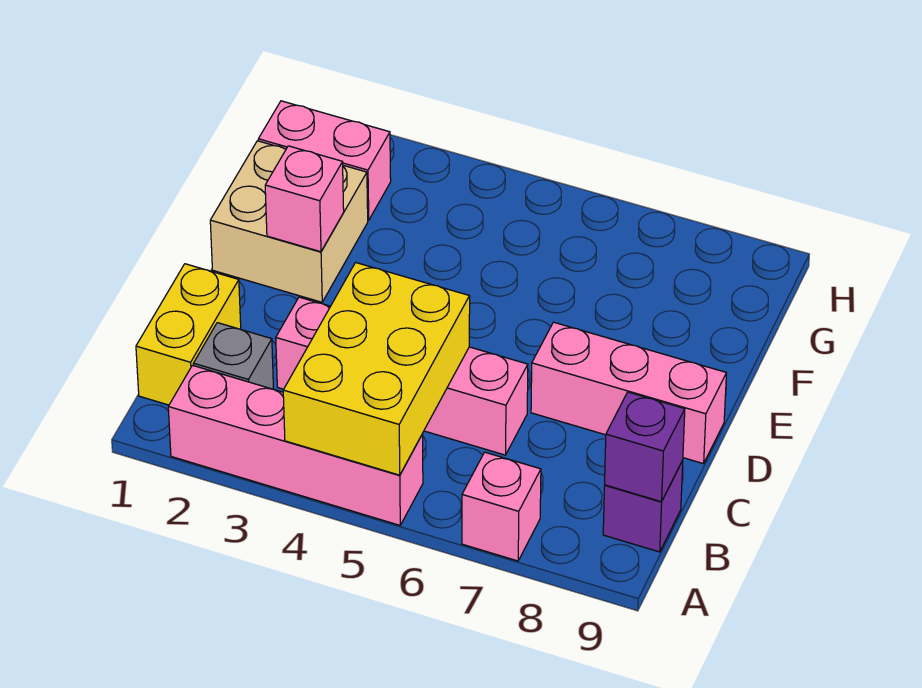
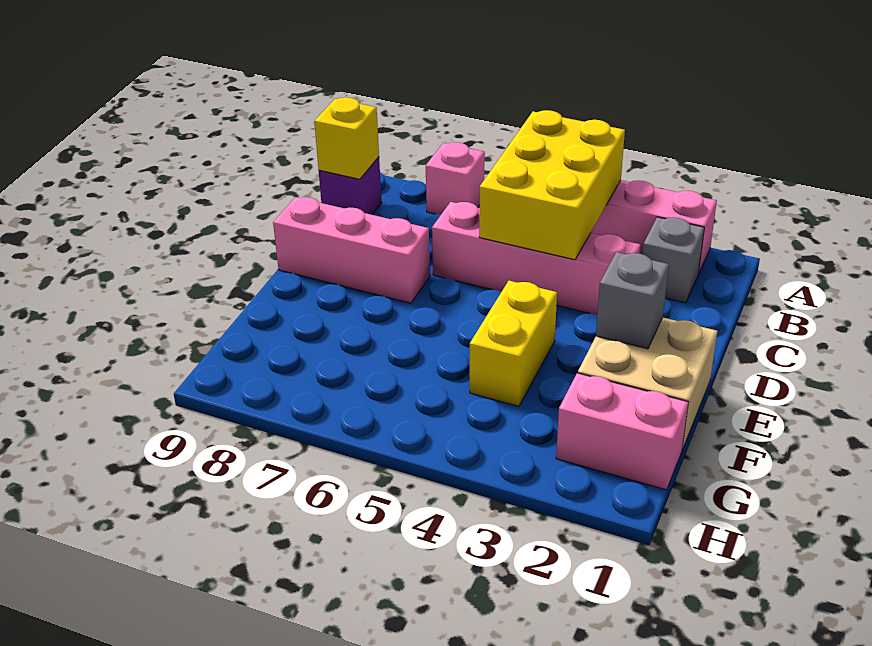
yellow brick B1:C1 level 1 -> yellow brick E4:F4 level 1
purple brick B9 level 2 -> yellow brick B9 level 2
pink brick E2 level 2 -> grey brick E2 level 2

